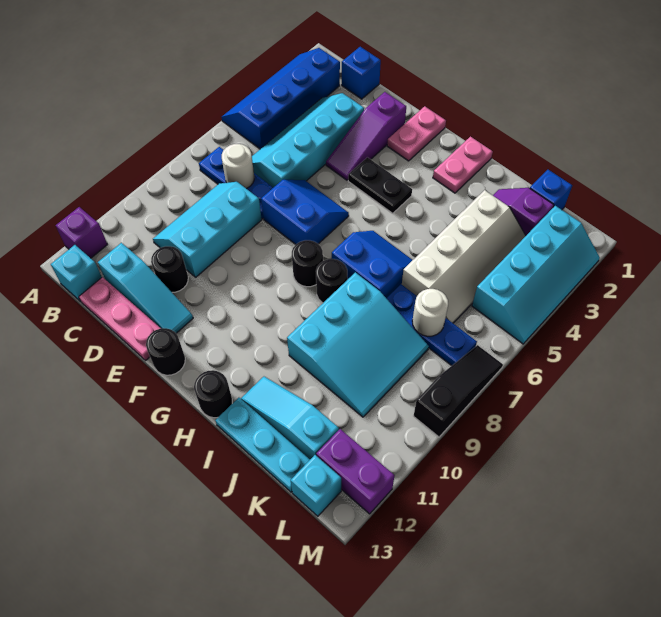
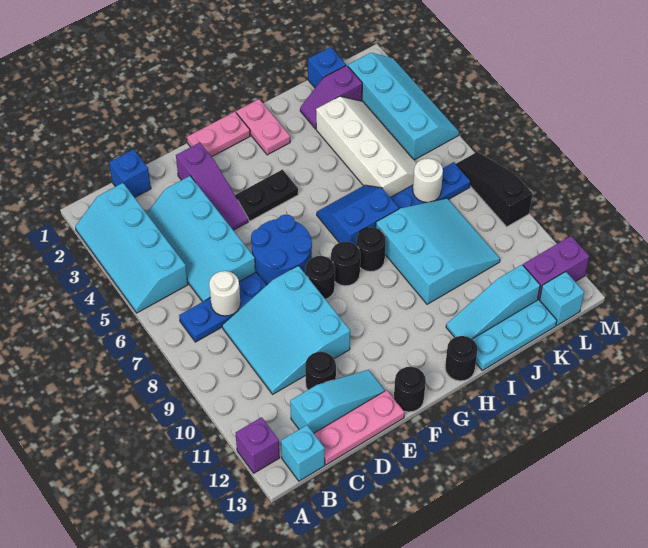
blue slope A2:B5 level 1 top B -> cyan slope A2:B5 level 1 top B
cyan slope C8:D10 level 1 top D -> cyan slope C8:E10 level 1 top E
blue slope E6:F7 level 1 top 7 -> blue round brick E6:F7 level 1
pink plate F1:F2 level 1 -> pink plate F1:G1 level 1
none -> black round brick F8 level 1

